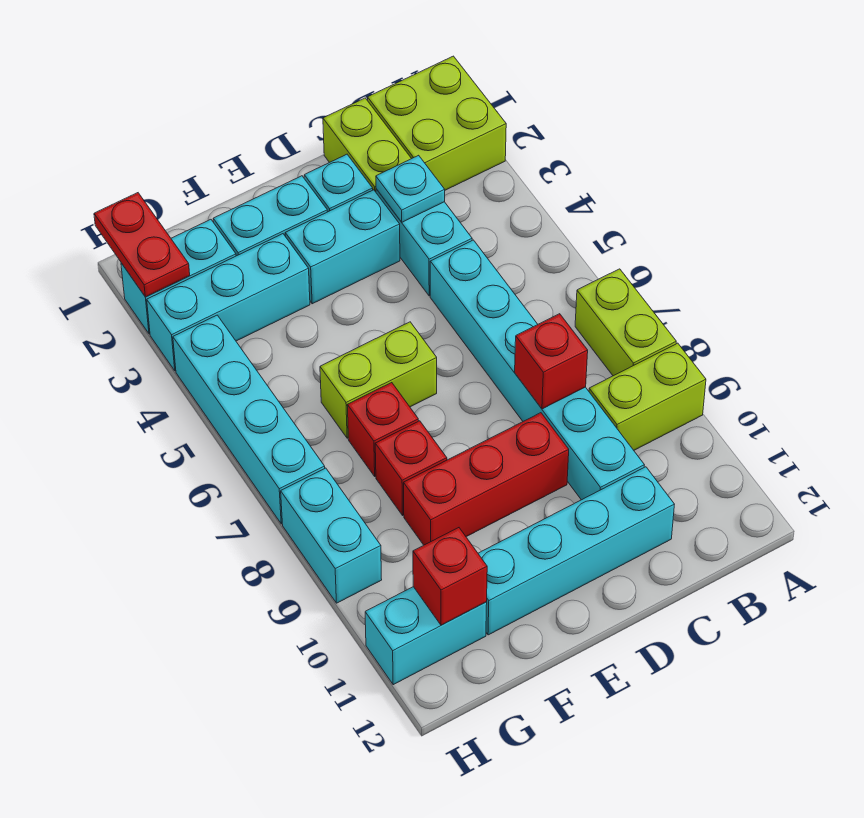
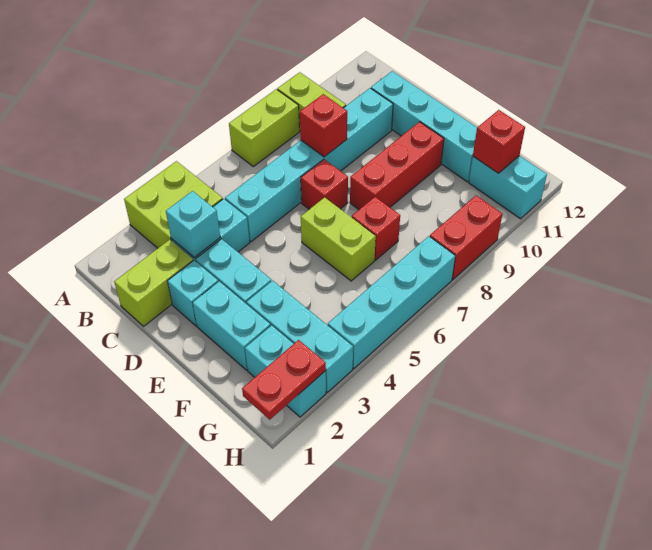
lime brick A1:B2 level 1 -> lime brick A3:B4 level 1
cyan plate C3 level 2 -> cyan brick C3 level 2
red brick D9:F9 level 1 -> red brick E8:E10 level 1
red brick F8 level 1 -> red brick D7 level 1
cyan brick H8:H9 level 1 -> red brick H8:H9 level 1

